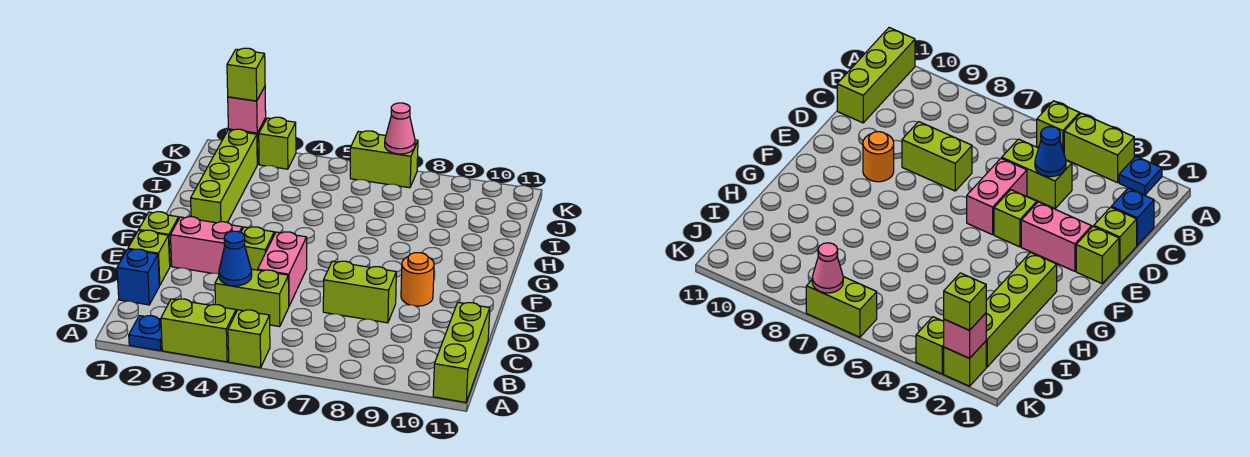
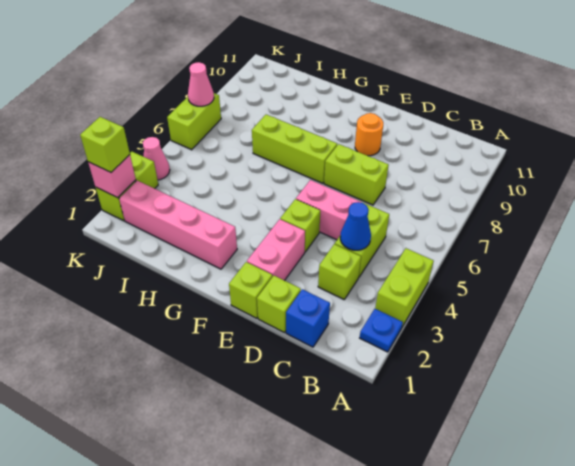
lime brick A5 level 1 -> lime brick C3 level 1
lime brick A11:C11 level 1 -> lime brick F7:H7 level 1
lime brick D7:D8 level 1 -> lime brick D7:E7 level 1
lime brick G2:J2 level 1 -> pink brick G2:J2 level 1
none -> pink cone K4 level 1

